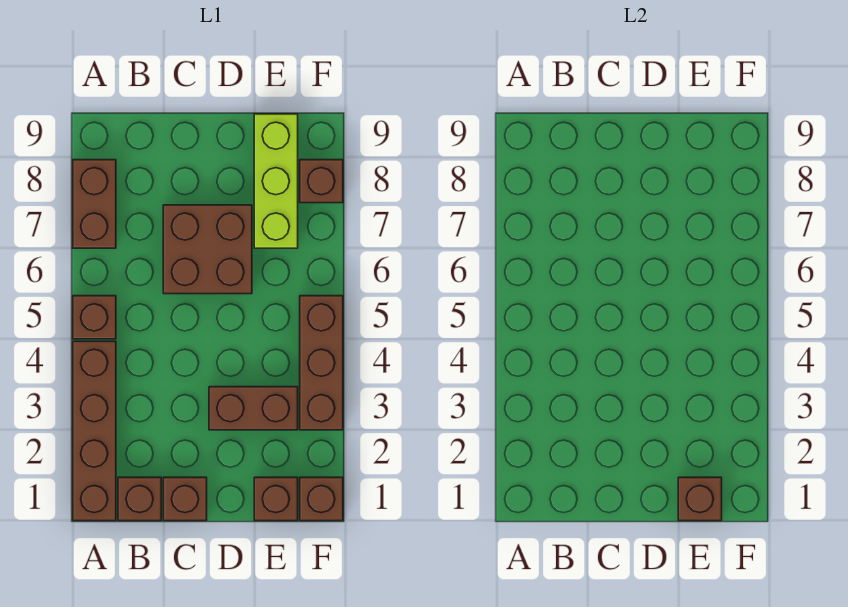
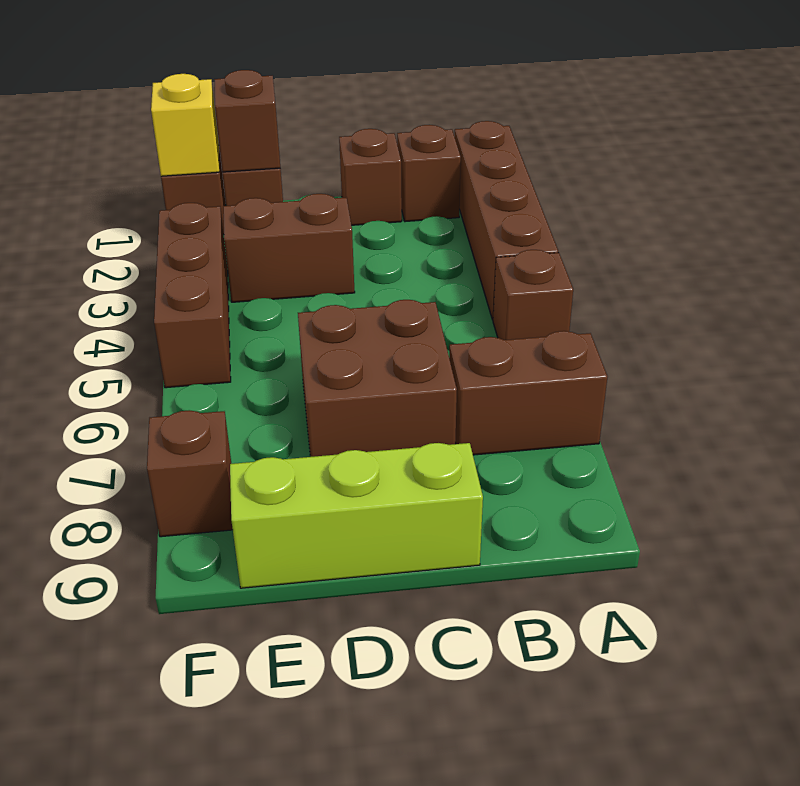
brown brick A7:A8 level 1 -> brown brick A7:B7 level 1
lime brick E7:E9 level 1 -> lime brick C9:E9 level 1
none -> yellow brick F1 level 2

